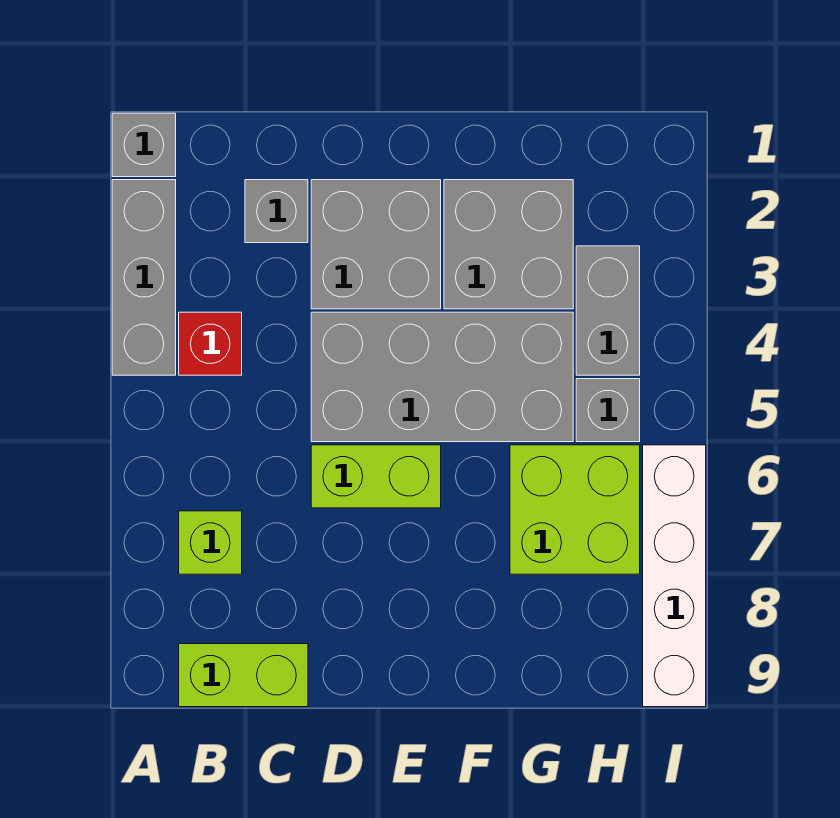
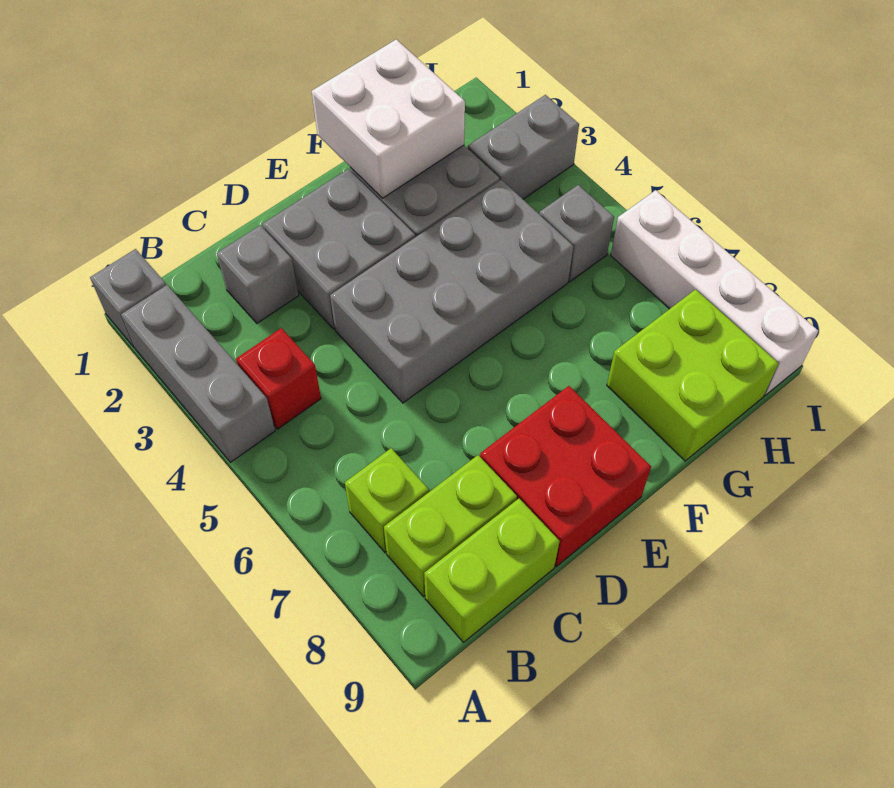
lime brick D6:E6 level 1 -> lime brick B8:C8 level 1
none -> red brick D8:E9 level 1
none -> white brick F1:G2 level 2
lime brick G6:H7 level 1 -> lime brick G8:H9 level 1
grey brick H3:H4 level 1 -> grey brick H3:I3 level 1

